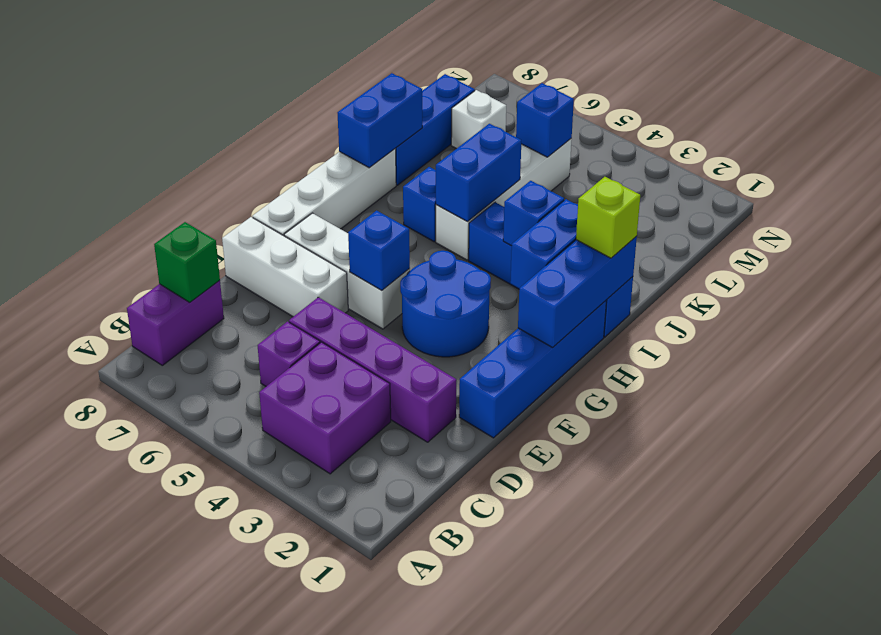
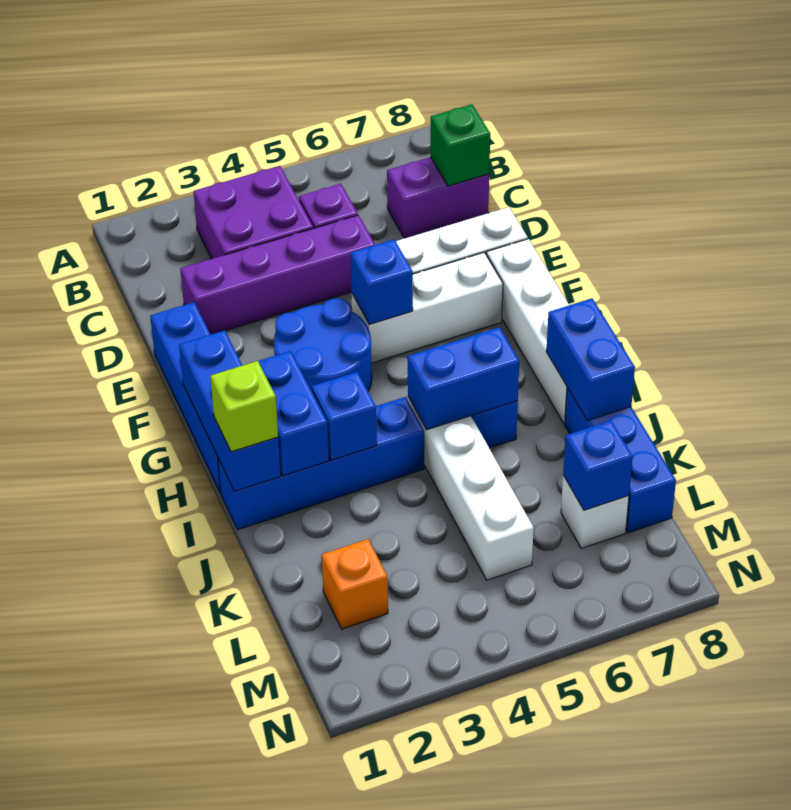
purple brick B8:C8 level 1 -> purple brick C7:C8 level 1
blue brick I5:J5 level 2 -> blue brick I5:I6 level 2
none -> orange brick L2 level 1
blue brick L5 level 2 -> blue brick L7 level 2

